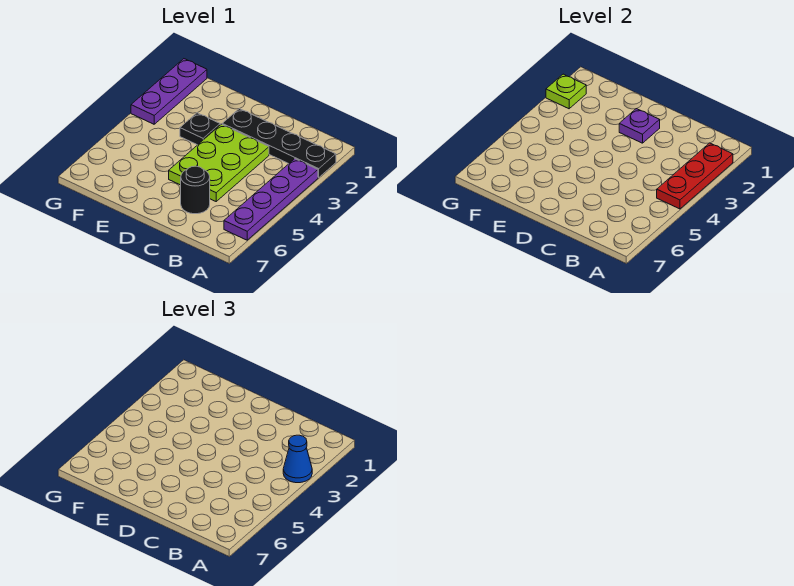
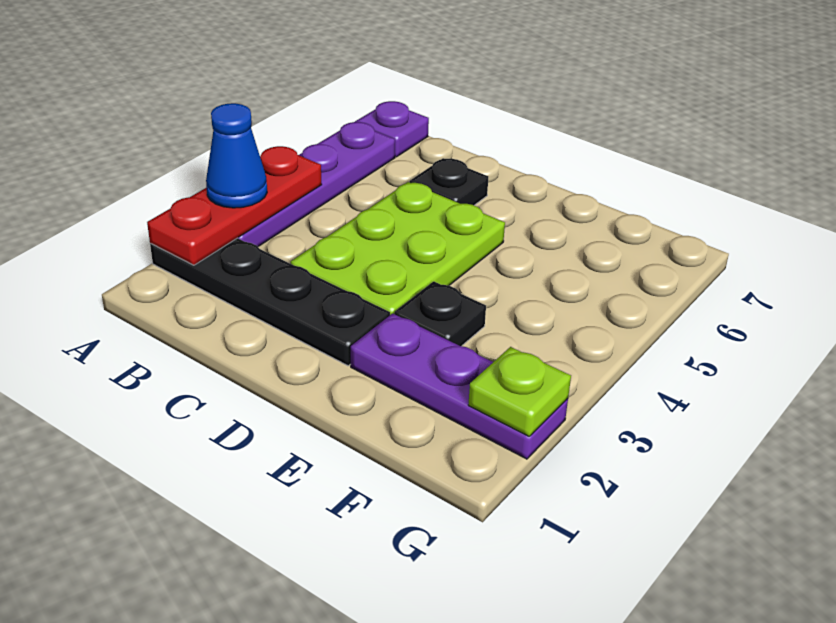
black round brick C6 level 1 -> black plate C6 level 1
purple plate D2 level 2 -> purple plate A7 level 1
purple plate G1:G3 level 1 -> purple plate E2:G2 level 1

